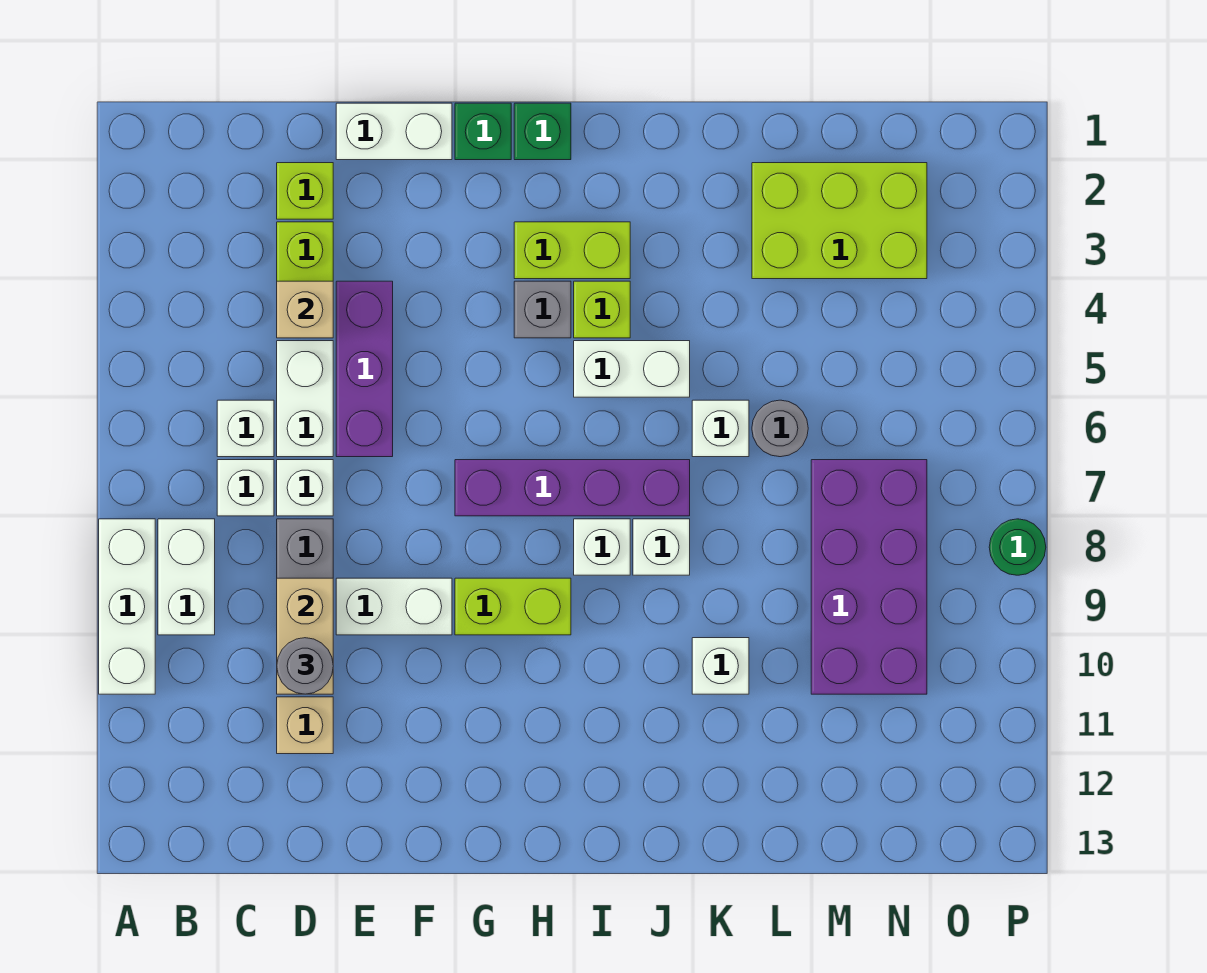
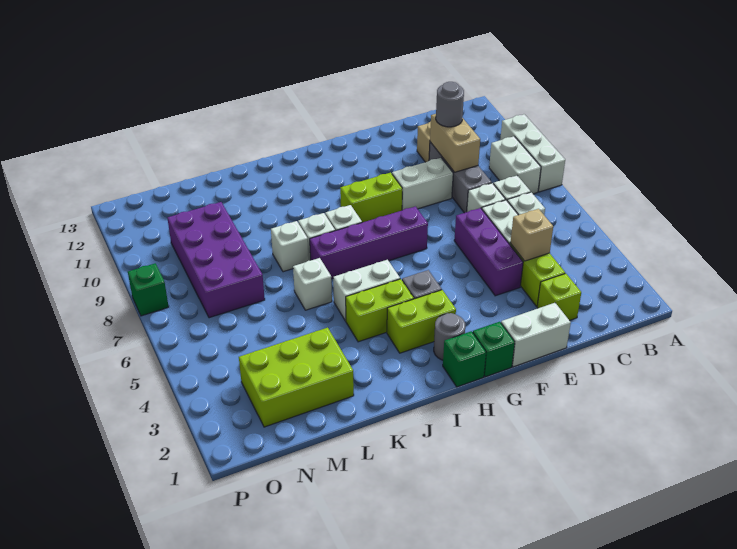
lime brick I4 level 1 -> lime brick I4:J4 level 1
white brick K10 level 1 -> white brick K8 level 1
grey round brick L6 level 1 -> grey round brick H2 level 1
green round brick P8 level 1 -> green brick P8 level 1

